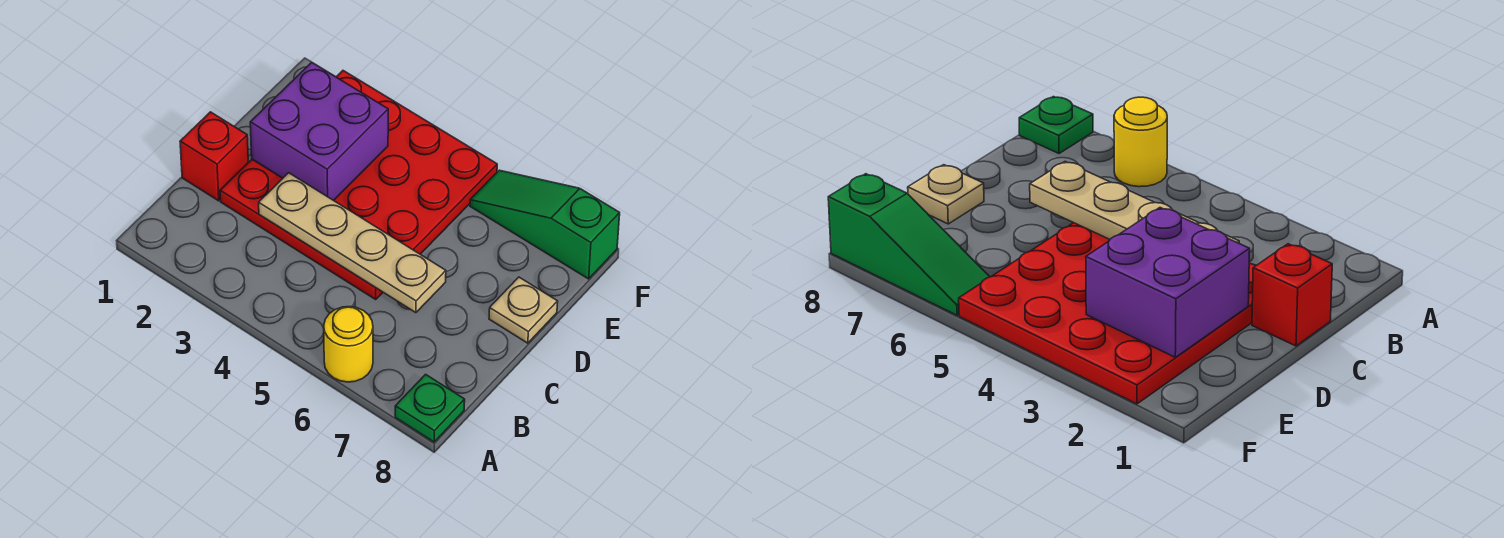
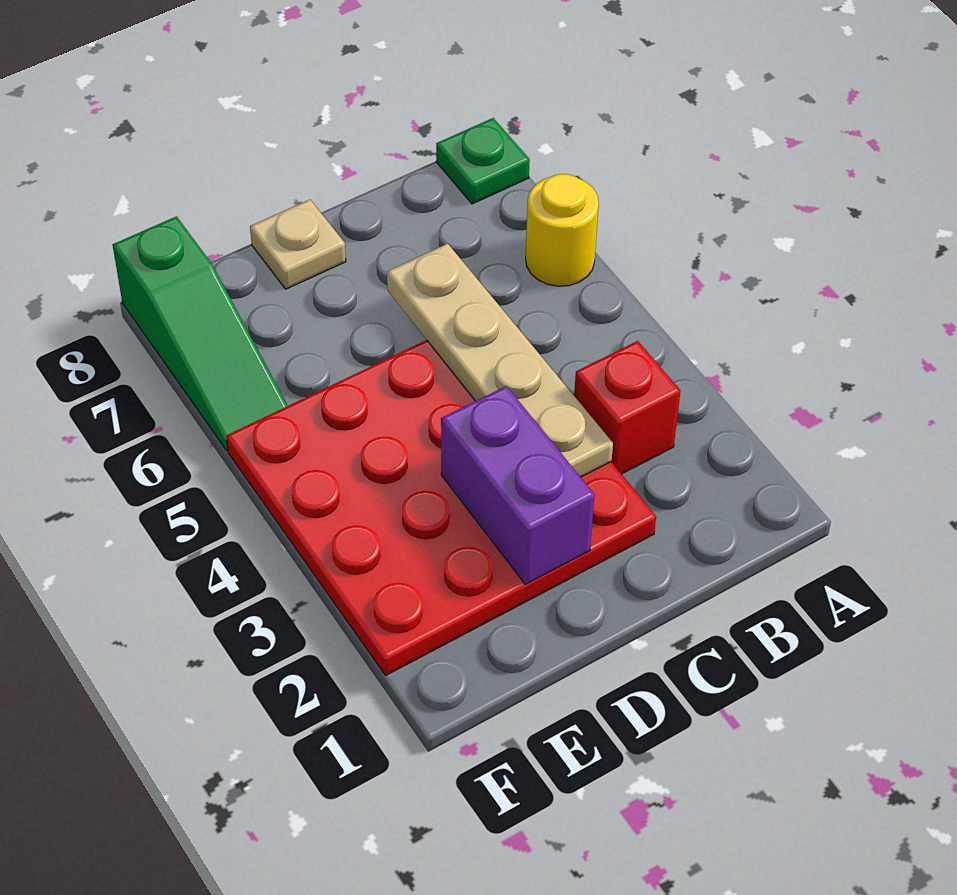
red brick C1 level 1 -> red brick B3 level 1
purple brick D2:E3 level 2 -> purple brick D2:D3 level 2

